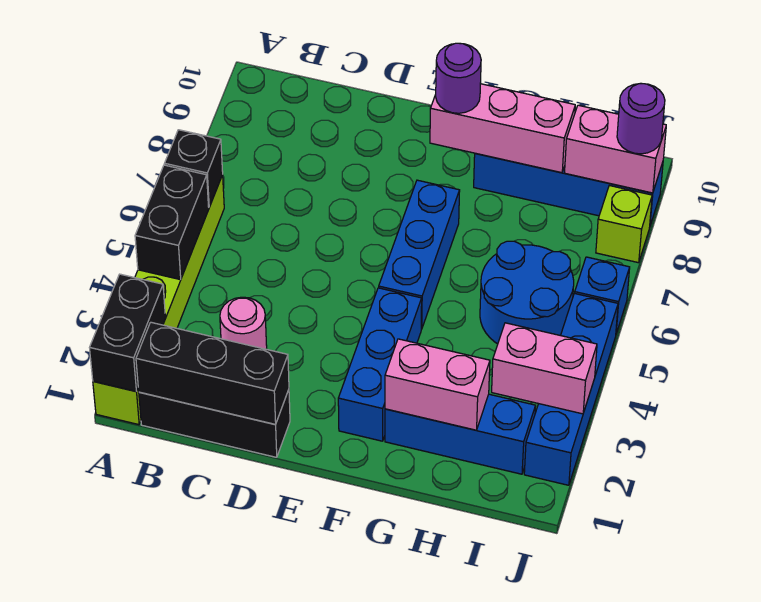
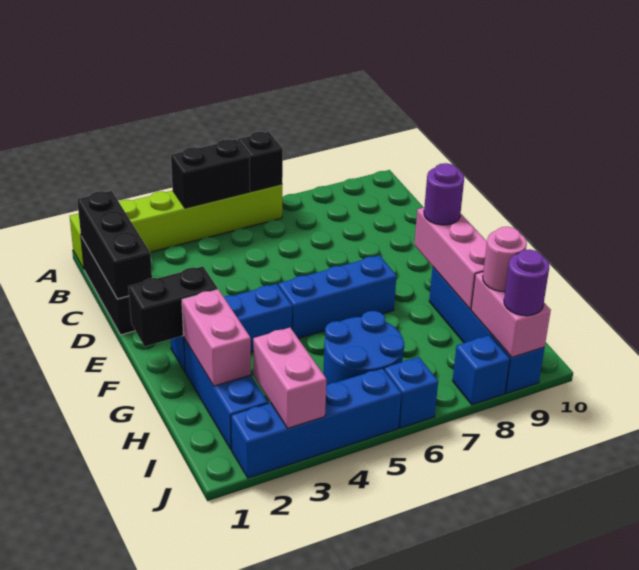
black brick A1:A2 level 2 -> black brick F1:F2 level 2
pink round brick C3 level 1 -> pink round brick I9 level 3
lime brick J8 level 1 -> blue brick J8 level 1

